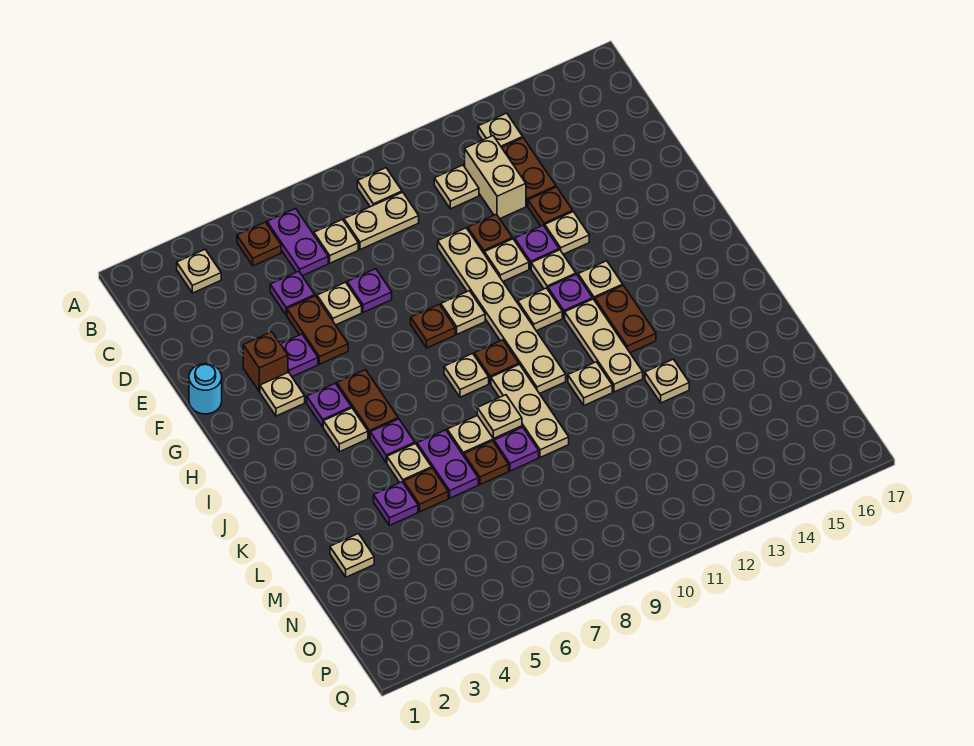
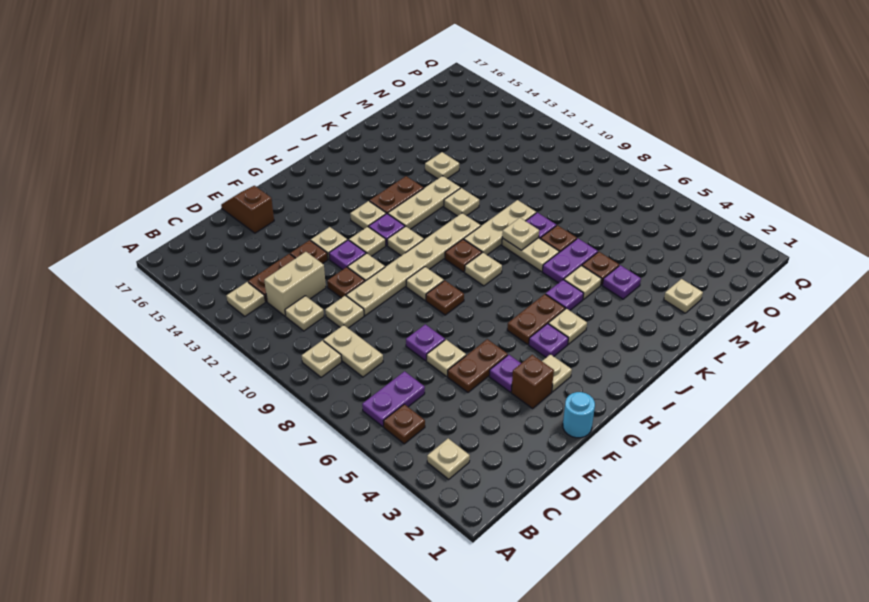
tan plate C7 level 1 -> tan plate D10 level 1
purple plate D5 level 1 -> none
none -> brown slope E16:E17 level 1 top 16

